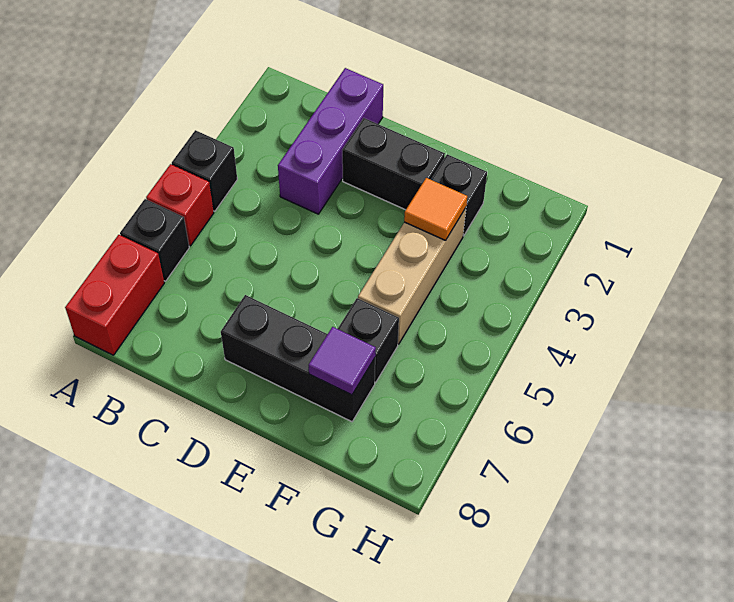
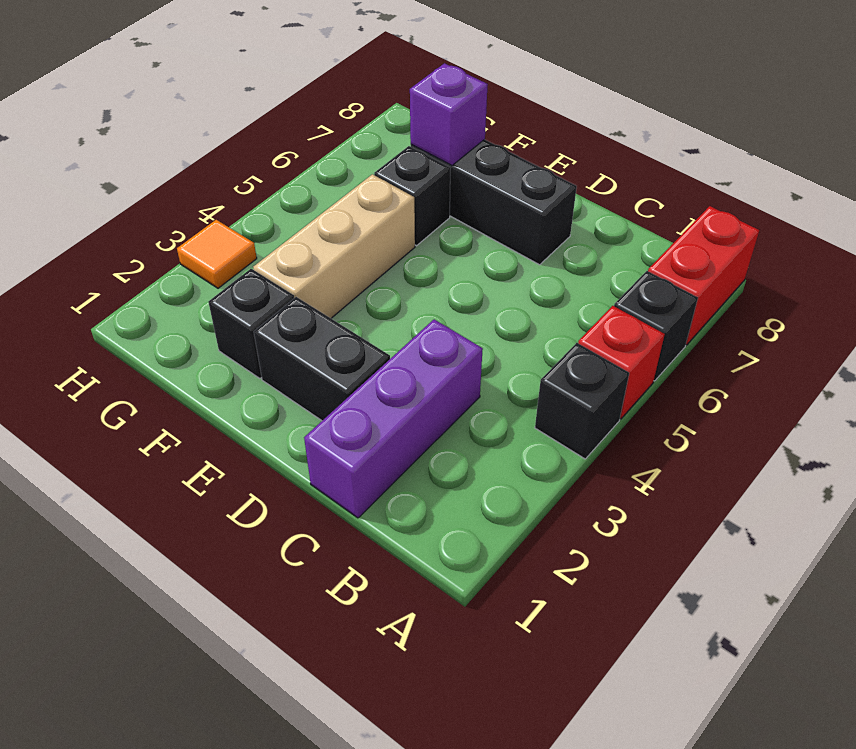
orange tile F3 level 2 -> orange tile H3 level 1
purple tile F7 level 2 -> purple brick F7 level 2

